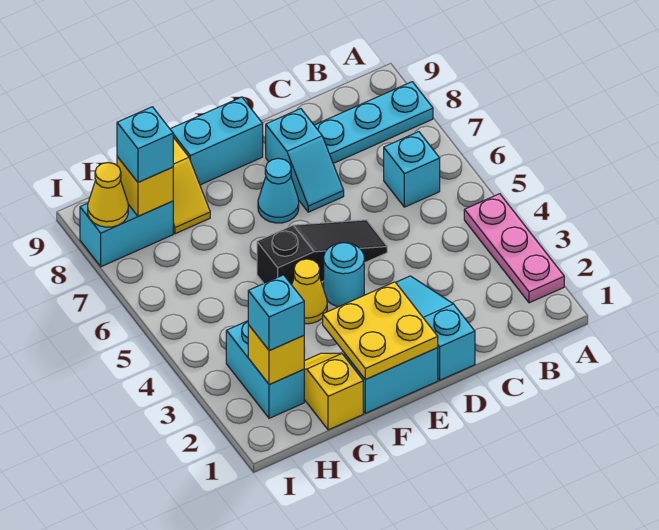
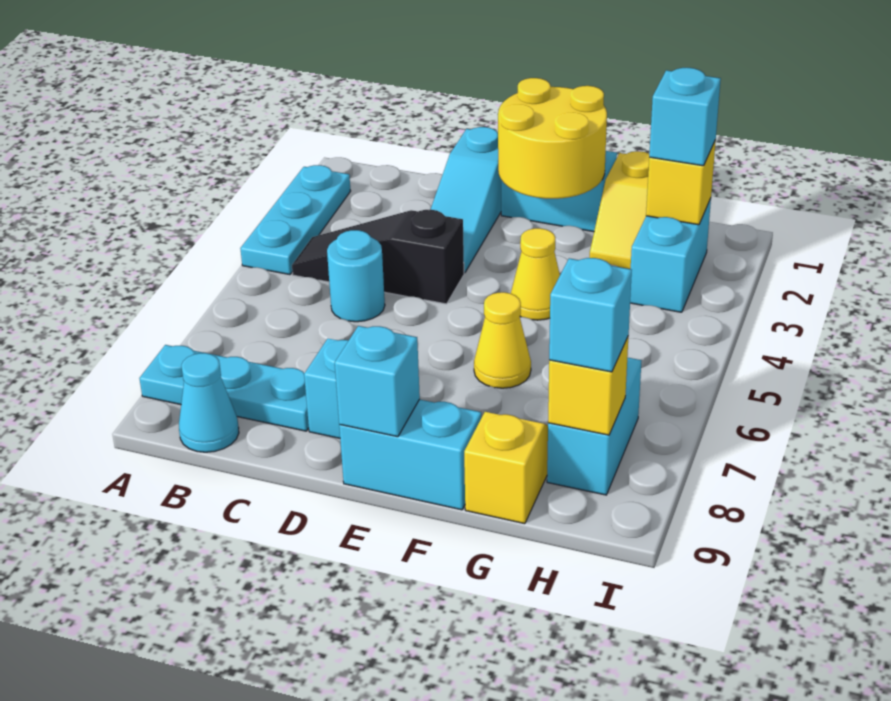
pink plate A2:A4 level 1 -> cyan plate A2:A4 level 1
cyan brick B6 level 1 -> cyan brick E9 level 2
black slope D5:F5 level 1 top F -> black slope B4:D4 level 1 top D
yellow plate E1:F2 level 2 -> yellow round brick E1:F2 level 2
cyan round brick E4 level 1 -> cyan round brick C5 level 1
cyan cone E7 level 1 -> cyan cone B9 level 1
cyan brick H8:I8 level 1 -> cyan brick H7:H8 level 1
yellow cone I8 level 2 -> yellow cone F6 level 1

